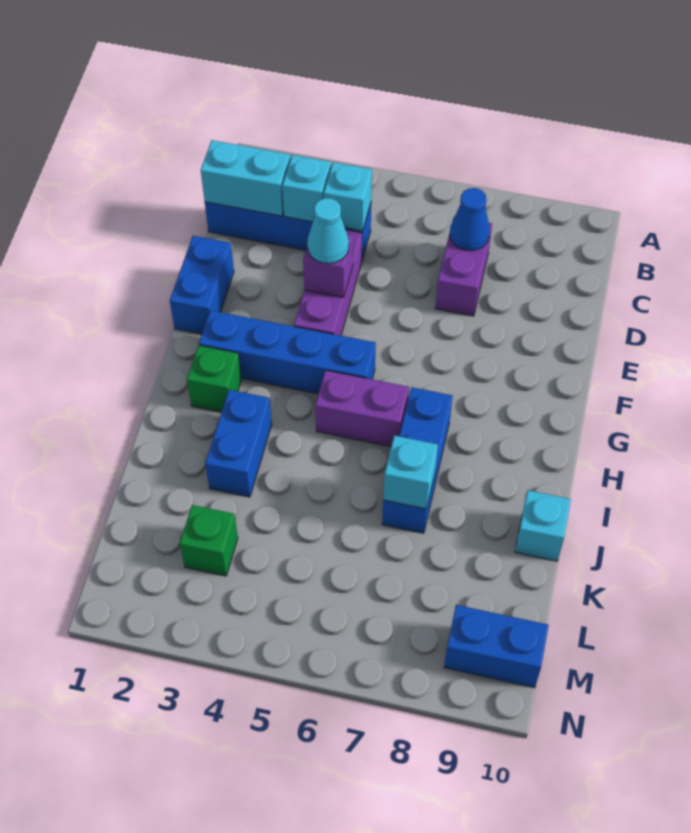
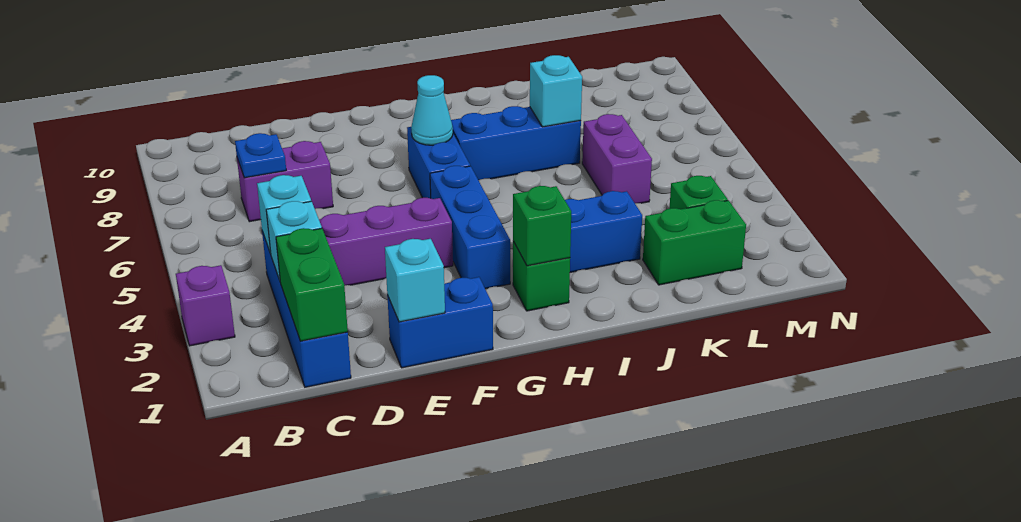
cyan brick C1:C2 level 2 -> green brick C1:C2 level 2
blue cone C7 level 2 -> blue plate C7 level 2
purple brick E4 level 2 -> purple brick A3 level 1
cyan cone E4 level 3 -> cyan cone G7 level 2
blue brick G2:G5 level 1 -> blue brick G3:G5 level 1
none -> green brick H2 level 2
purple brick H5:H6 level 1 -> purple brick K5:K6 level 1
cyan brick J10 level 1 -> cyan brick E1 level 2
none -> green brick K2:L2 level 1
blue brick M9:M10 level 1 -> blue brick G6:G7 level 1

